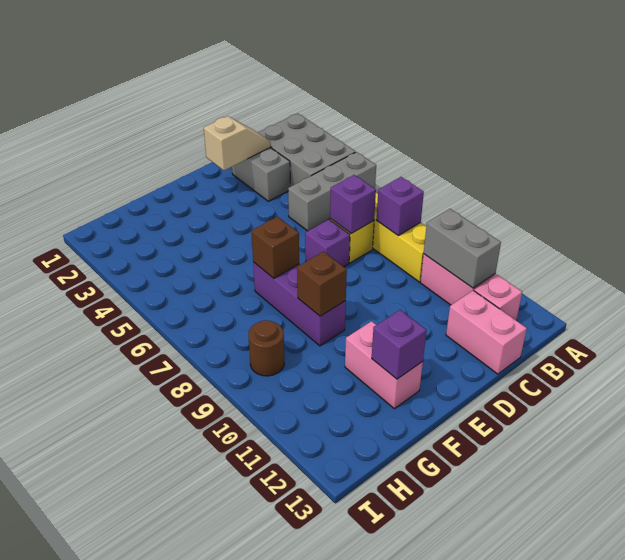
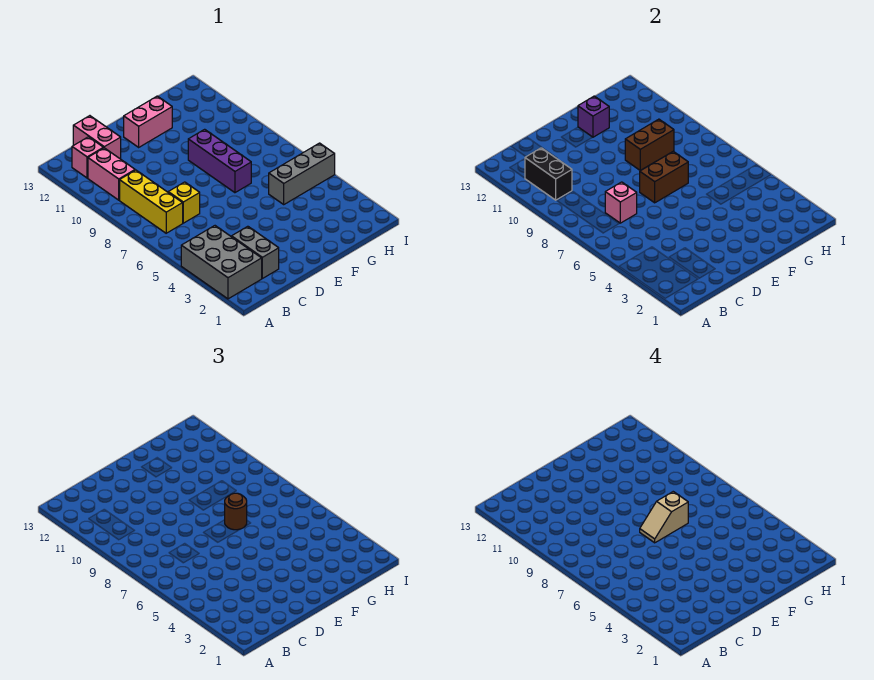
grey brick A5:C5 level 1 -> grey brick G5:I5 level 1
purple brick B8 level 2 -> none
grey brick B10:B11 level 2 -> black brick B10:B11 level 2
tan slope C2:D2 level 2 top D -> tan slope E7:F7 level 4 top F
purple brick C7 level 2 -> pink brick C7 level 2
purple brick D7 level 1 -> none
brown brick F7 level 2 -> brown brick E7:F7 level 2
brown brick F9 level 2 -> brown brick F9:G9 level 2
pink brick F11:F12 level 1 -> pink brick E12:F12 level 1
brown round brick H9 level 1 -> brown round brick F7 level 3

